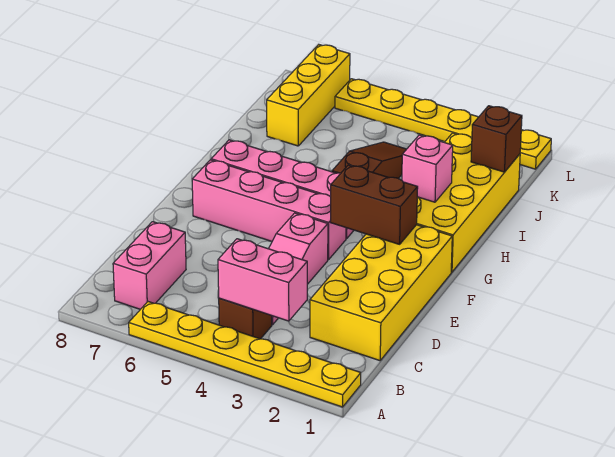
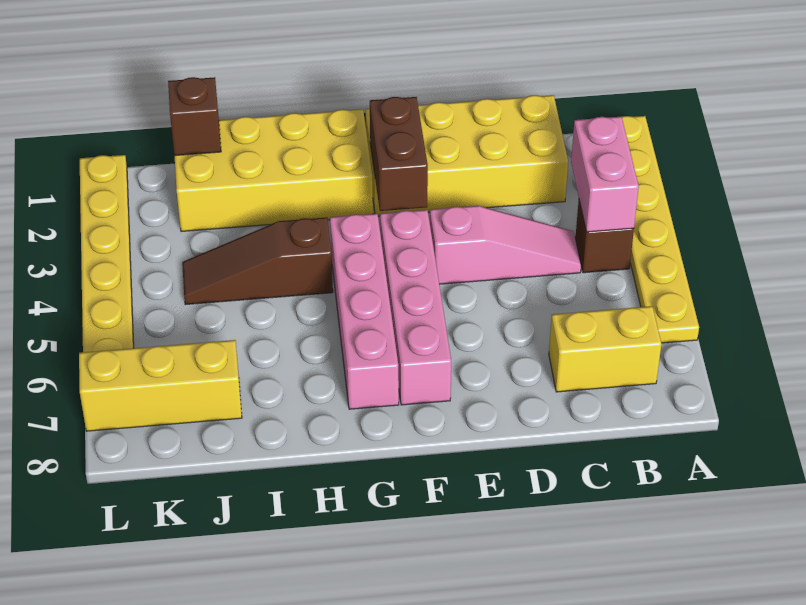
pink brick B7:C7 level 1 -> yellow brick B7:C7 level 1
pink brick H2 level 2 -> none

